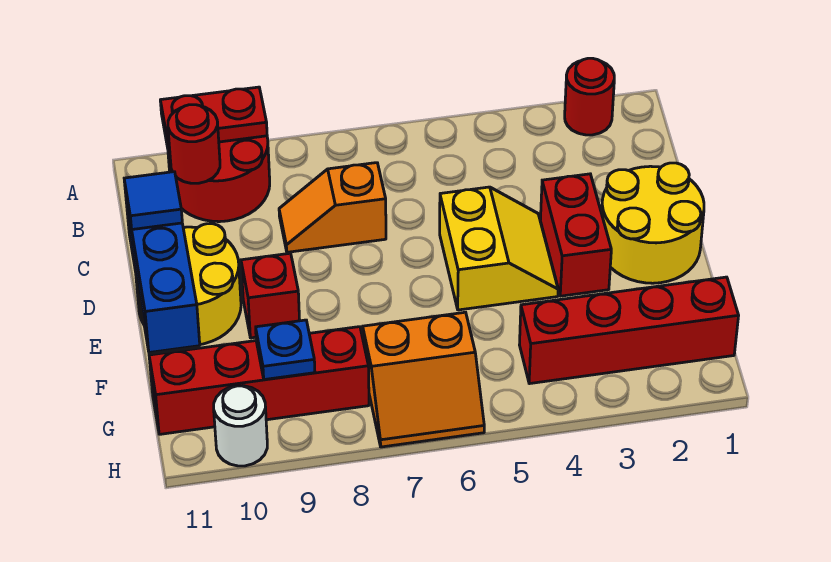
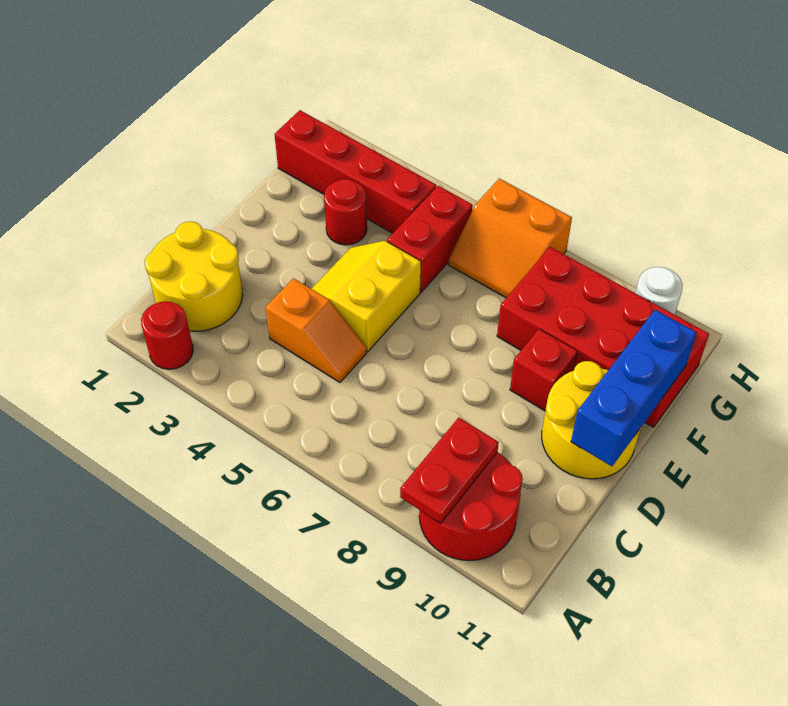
red plate A9:A10 level 2 -> red plate A9:B9 level 2
red round brick B10 level 2 -> red round brick F3 level 1
orange slope C7:C8 level 1 top 7 -> orange slope C4:C5 level 1 top 4
yellow round brick D1:E2 level 1 -> yellow round brick B1:C2 level 1
red brick D3:E3 level 1 -> red brick F5:G5 level 1
blue tile D11 level 3 -> none
orange slope G6:H7 level 1 top G -> orange slope G6:H7 level 1 top H
red brick G8:G11 level 1 -> red brick F8:G11 level 1
blue plate G9 level 2 -> none

